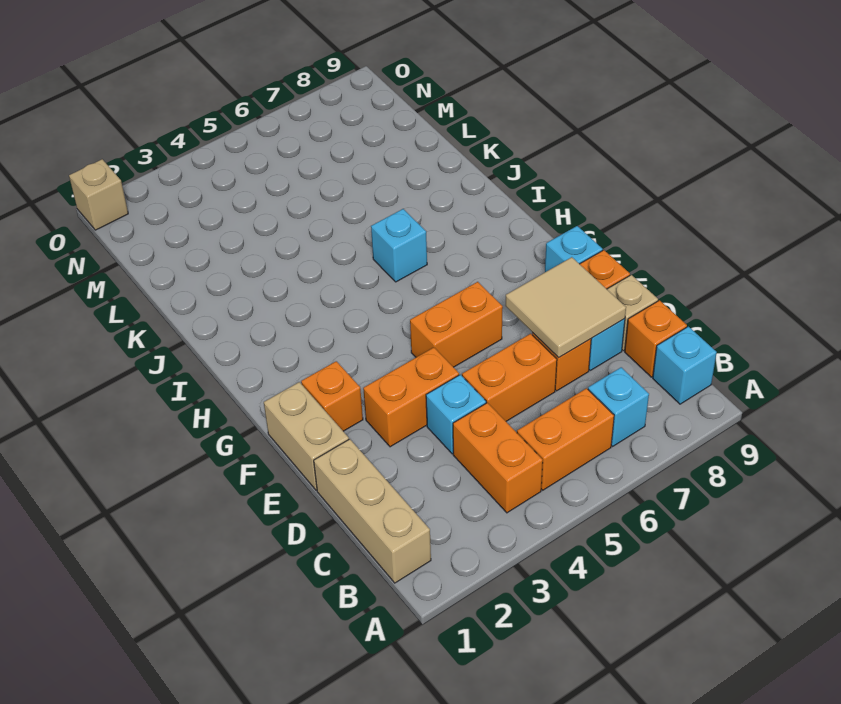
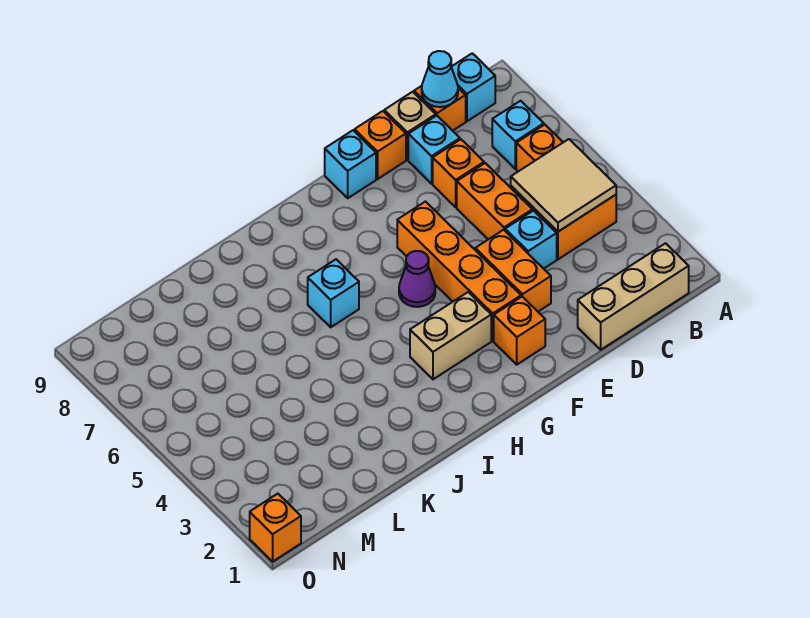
none -> cyan cone C9 level 2
tan tile D7:E8 level 2 -> tan tile B4:C5 level 2
tan brick E1:F1 level 1 -> tan brick G3:H3 level 1
orange brick F5:F6 level 1 -> orange brick F3:F6 level 1
none -> purple cone G5 level 1
tan brick O1 level 1 -> orange brick O1 level 1

